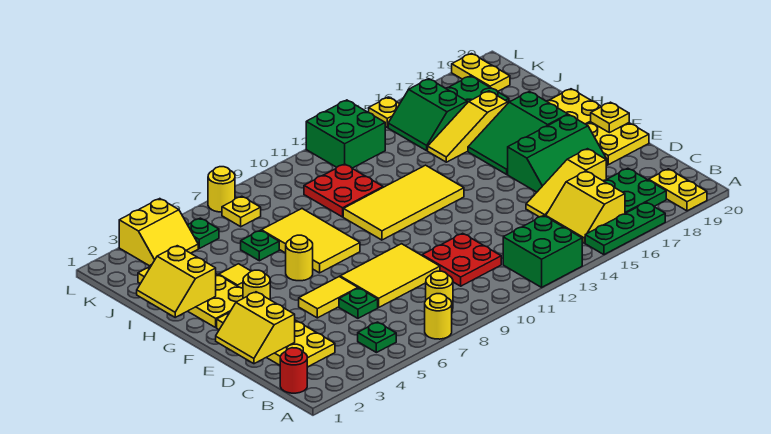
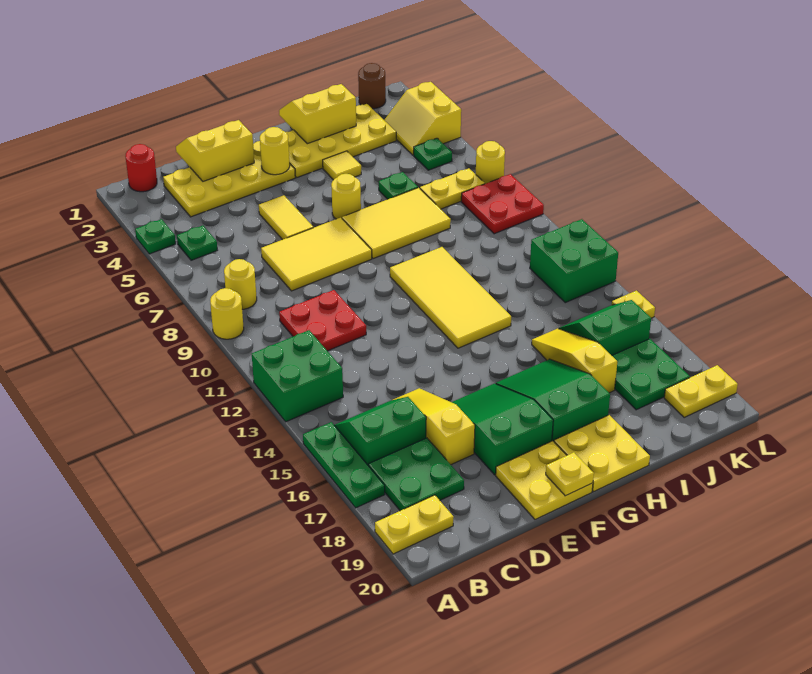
yellow round brick A7 level 1 -> yellow round brick A9 level 1
yellow slope B15:C16 level 1 top 16 -> green slope B15:C16 level 1 top 16
green plate D6 level 1 -> green plate A4 level 1
yellow tile D7:E9 level 1 -> yellow tile D7:F8 level 1
green slope E16:F18 level 1 top F -> green slope E16:F18 level 1 top 18
red plate I10:J11 level 1 -> red plate K8:L9 level 1
none -> brown round brick K1 level 1
yellow plate K7 level 1 -> yellow plate J7:K7 level 1

